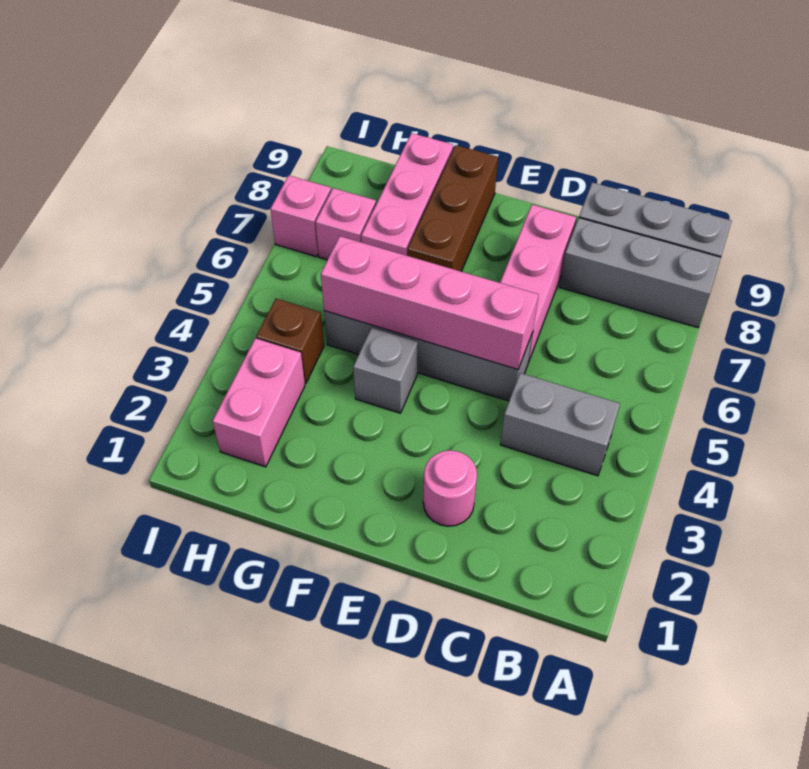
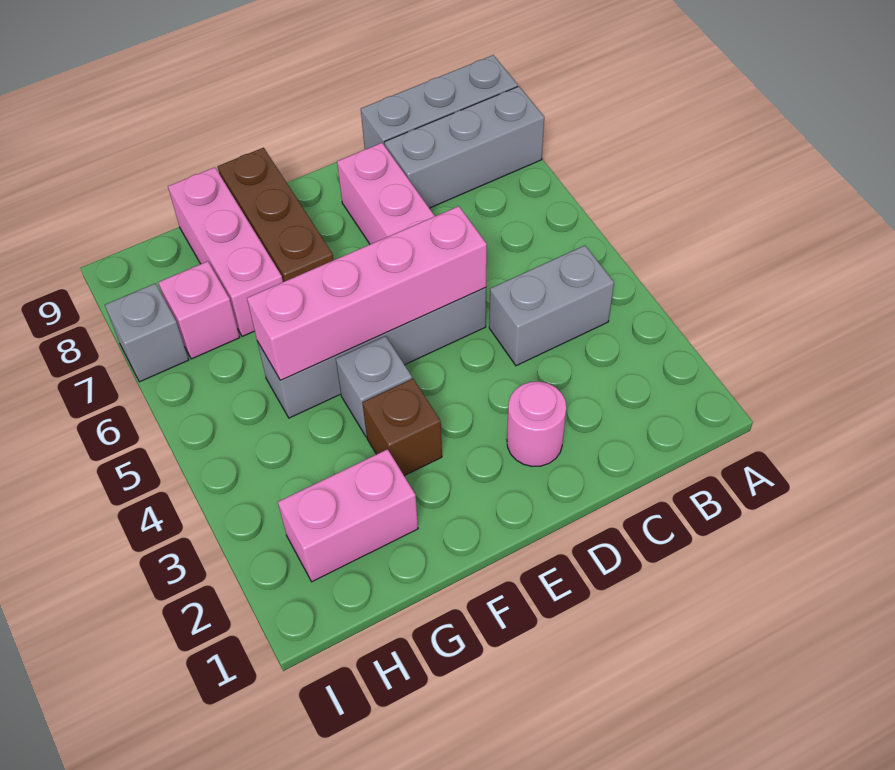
pink brick H2:H3 level 1 -> pink brick G2:H2 level 1
brown brick H4 level 1 -> brown brick F3 level 1
pink brick I7 level 1 -> grey brick I7 level 1

